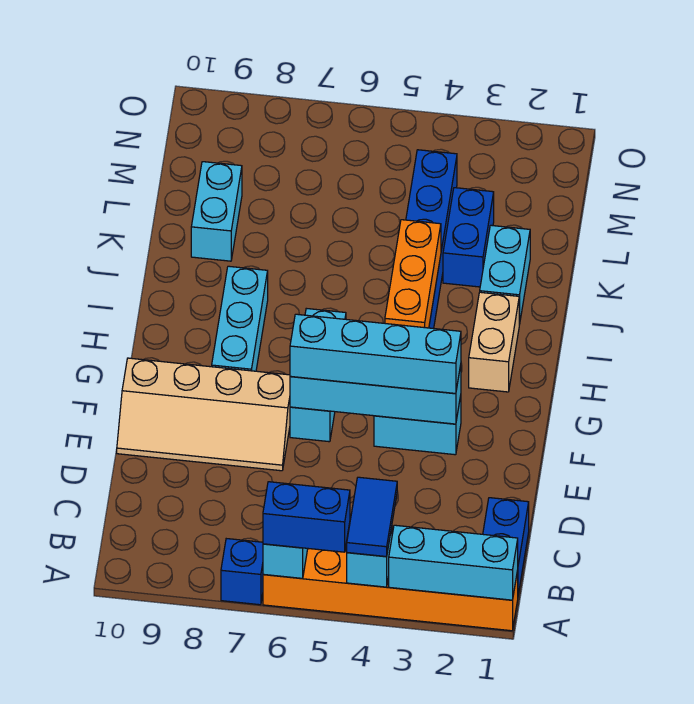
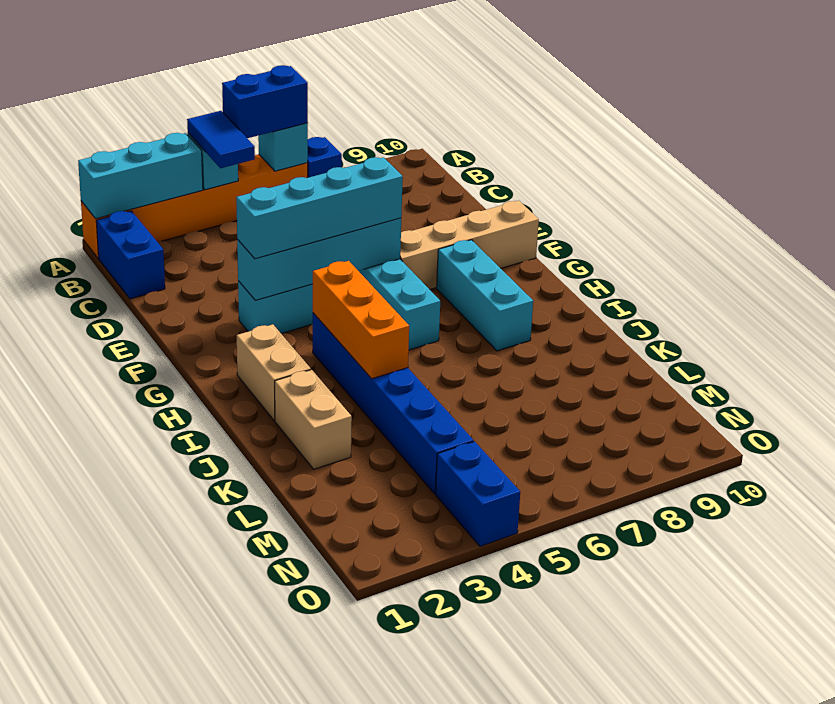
cyan brick J2:K2 level 1 -> tan brick J2:K2 level 1
blue brick K3:L3 level 1 -> blue brick N4:O4 level 1
cyan brick K9:L9 level 1 -> none

